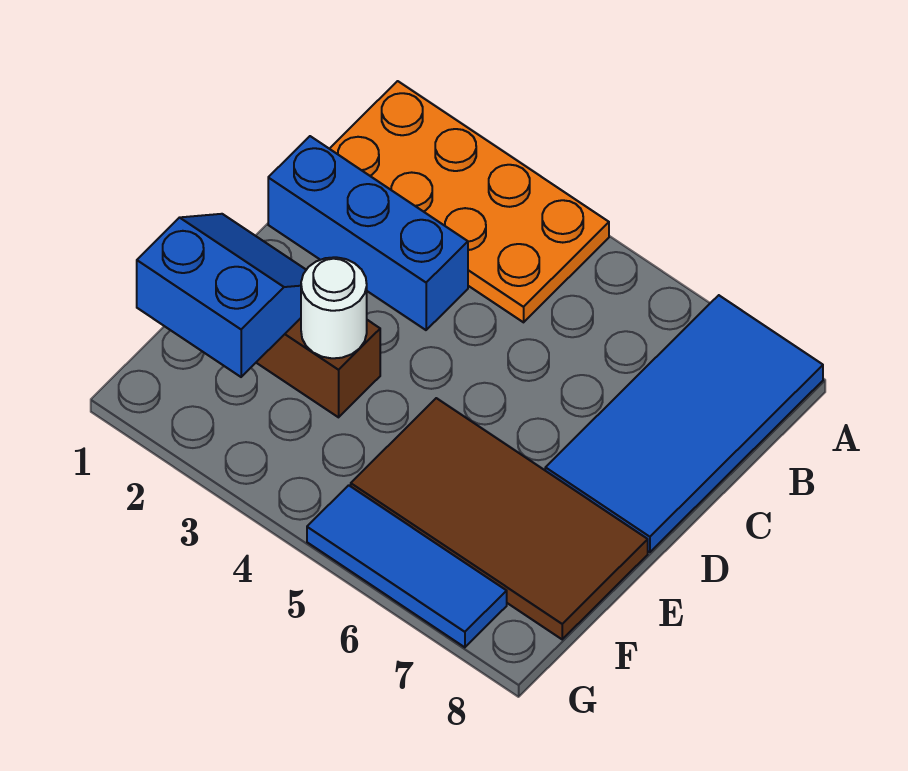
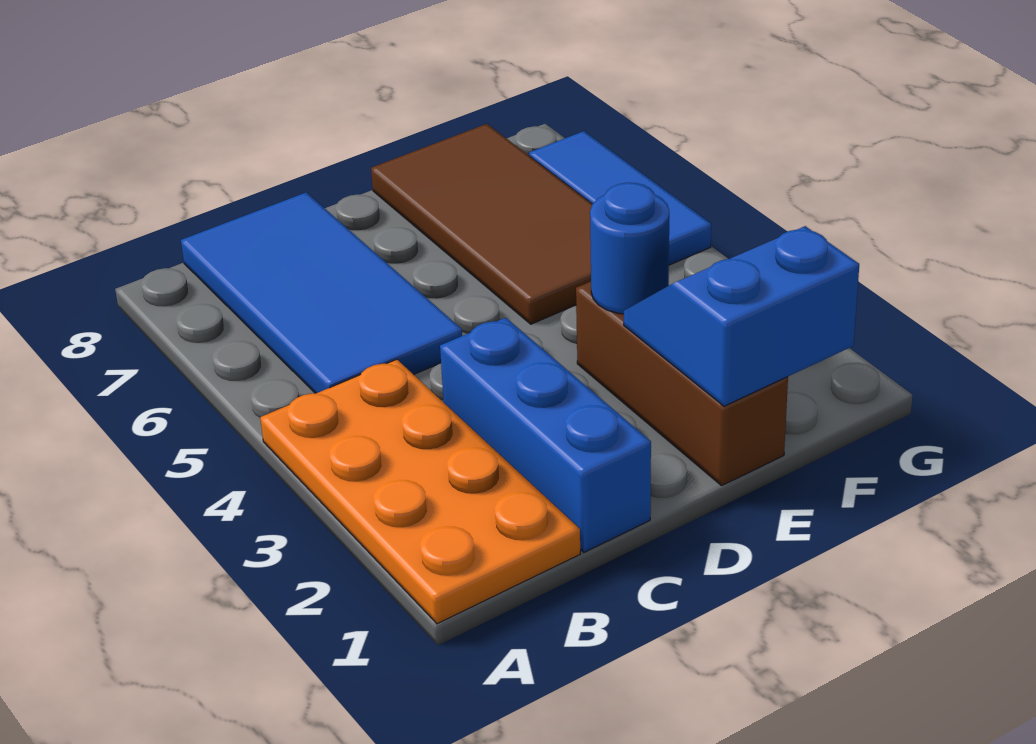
blue tile A7:D8 level 1 -> blue tile B5:C8 level 1
blue slope E1:F2 level 2 top F -> blue slope E1:F2 level 2 top 1
white round brick E3 level 2 -> blue round brick E3 level 2

